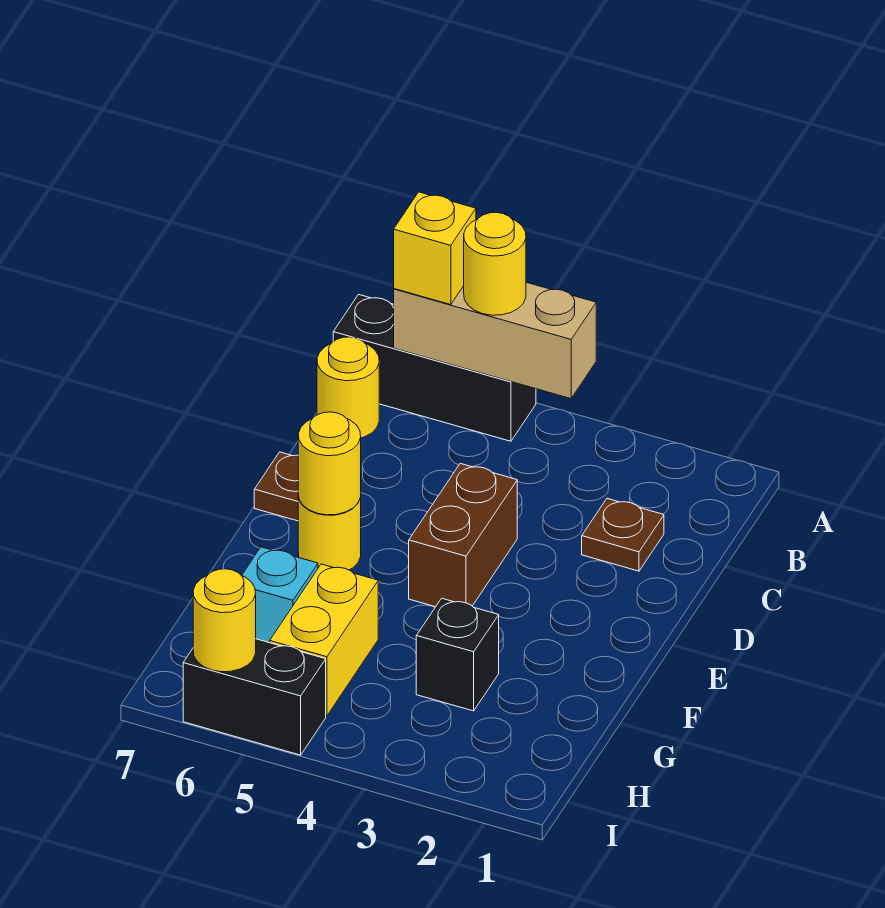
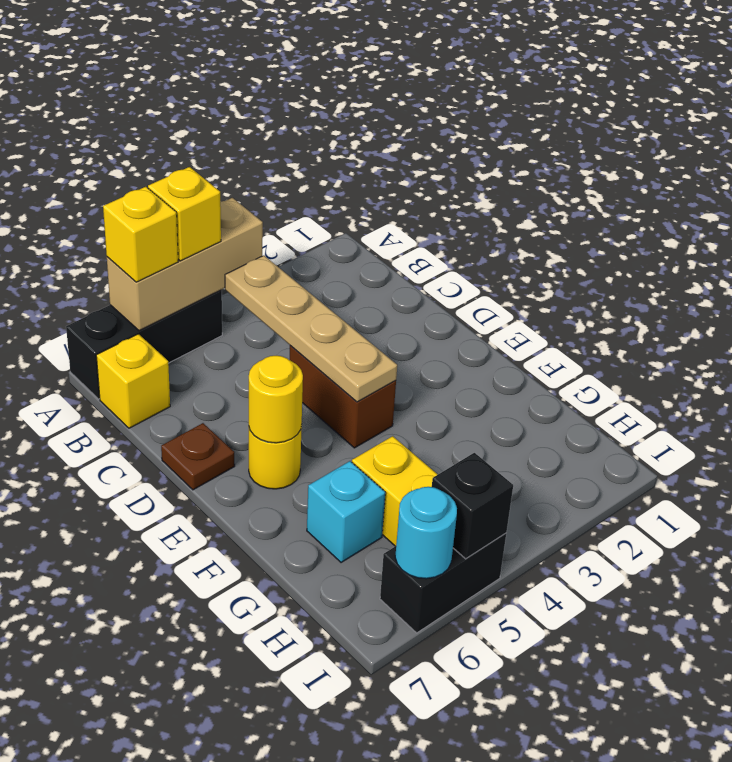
yellow round brick A5 level 3 -> yellow brick A5 level 3
none -> tan plate B4:E4 level 2
yellow round brick B7 level 1 -> yellow brick B7 level 1
brown plate C2 level 1 -> none
black brick G3 level 1 -> black brick I5 level 2
yellow round brick I6 level 2 -> cyan round brick I6 level 2

